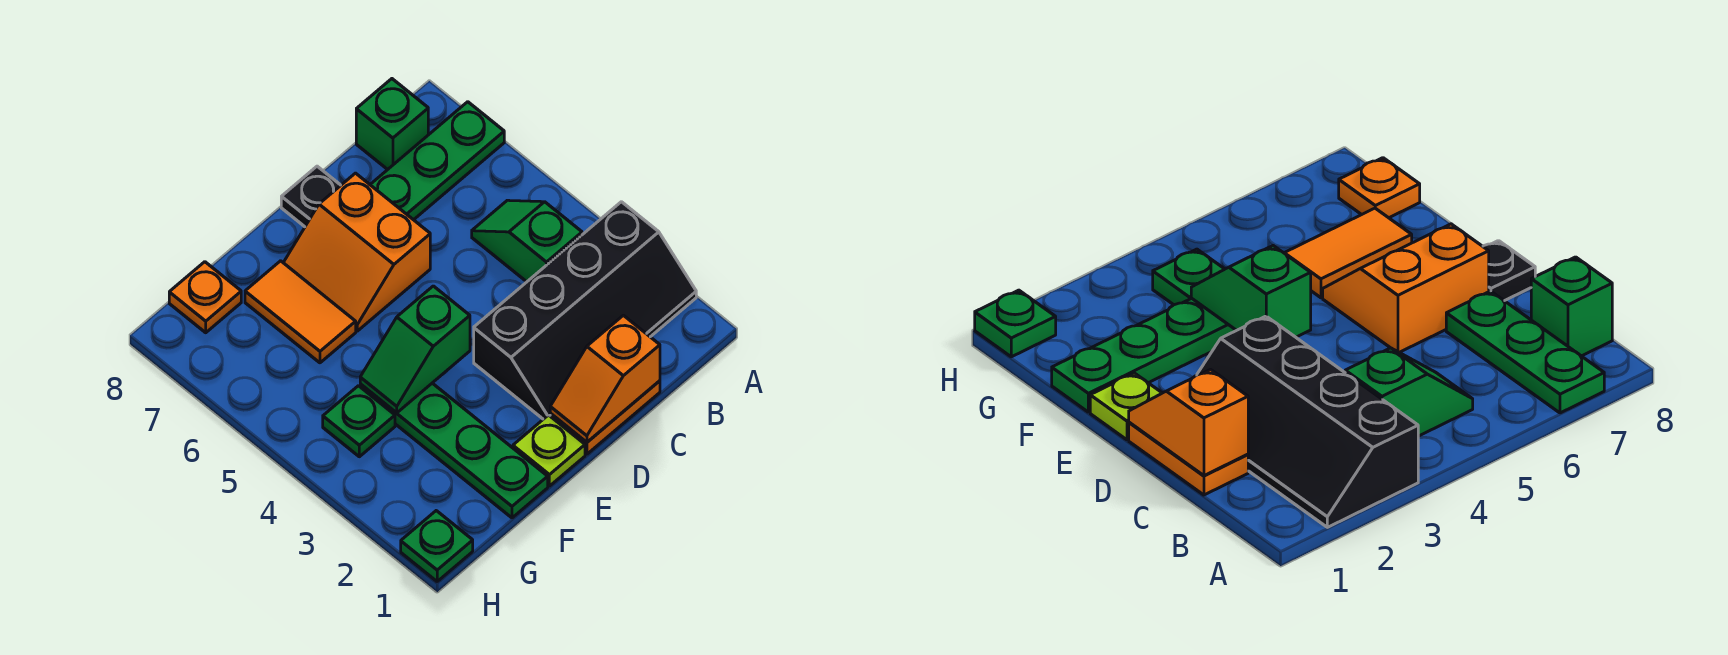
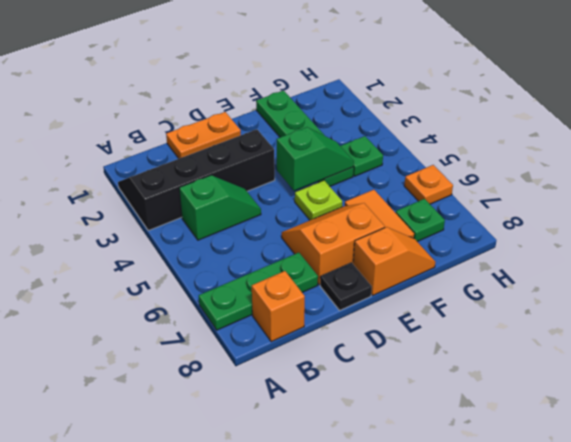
green slope B4:B5 level 1 top 4 -> green slope B4:C4 level 1 top B
green brick B8 level 1 -> orange brick B8 level 1
orange slope C1:D1 level 2 top C -> orange slope E8:F8 level 1 top E
orange slope D6:E7 level 1 top D -> orange slope D6:E7 level 1 top 7
lime plate E1 level 1 -> lime plate E5 level 1
orange plate G8 level 1 -> orange plate H6 level 1
green plate H1 level 1 -> green plate G7 level 1

